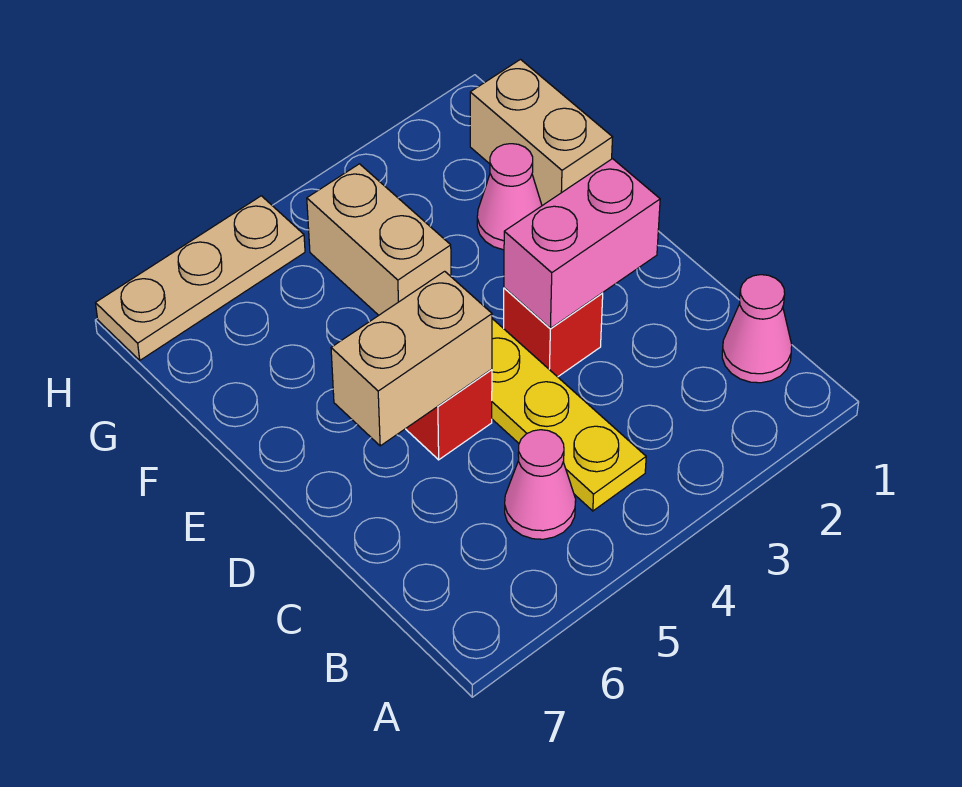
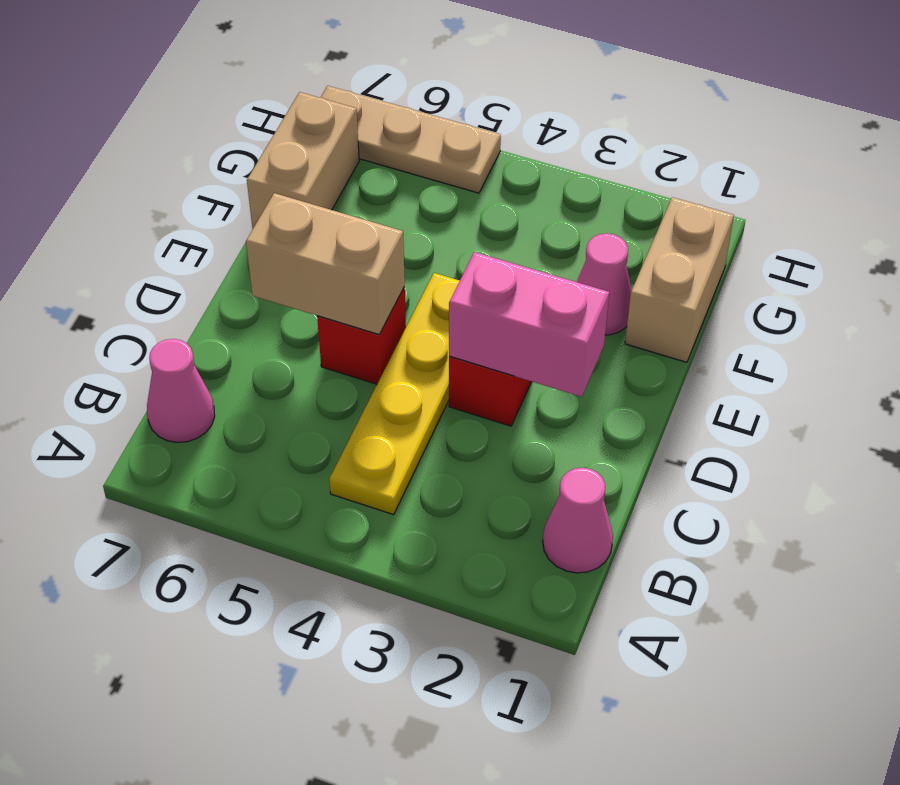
pink cone B5 level 1 -> pink cone B7 level 1
tan brick F4:G4 level 1 -> tan brick F7:G7 level 1

